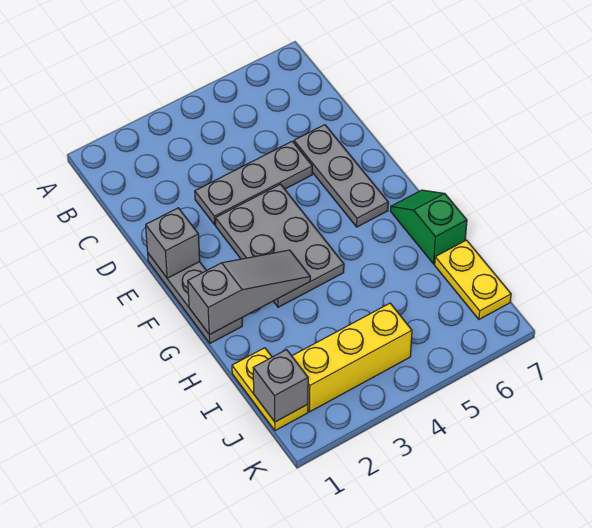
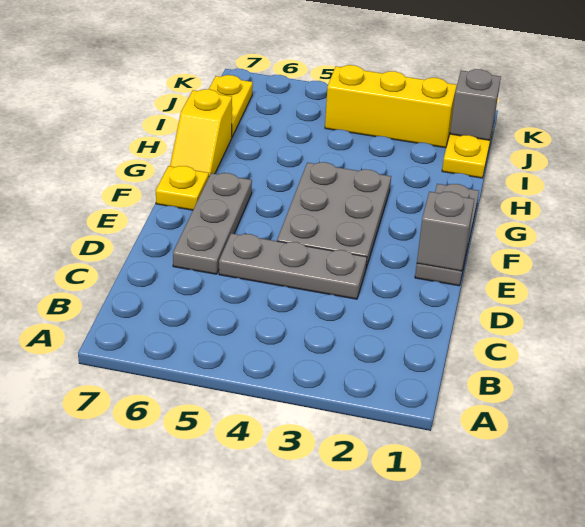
none -> yellow plate F7 level 1
grey slope G1:G3 level 2 top 1 -> none
green slope G7:H7 level 1 top H -> yellow slope G7:H7 level 1 top H

